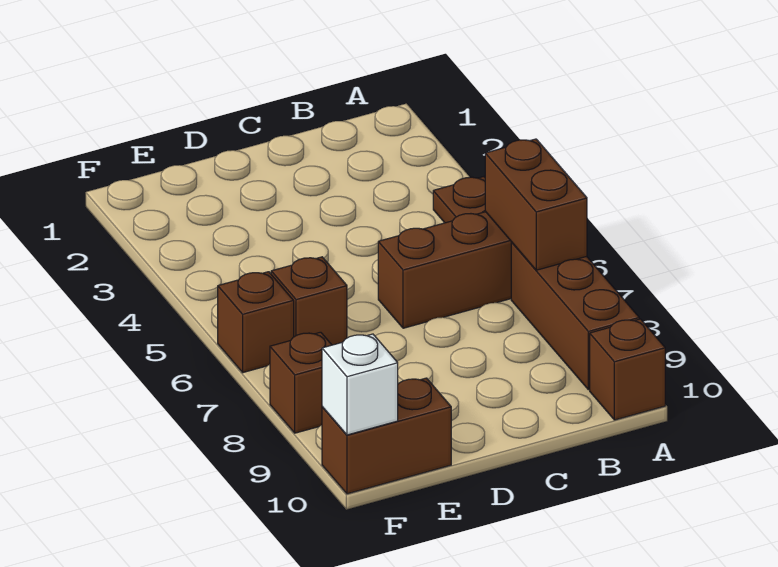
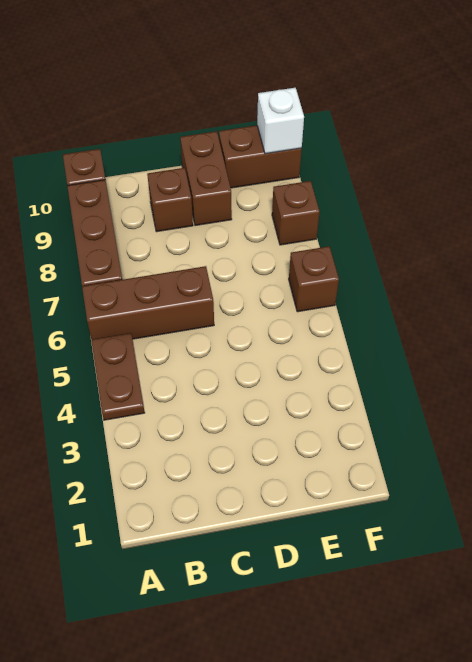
brown brick A6:A7 level 2 -> brown brick D9:D10 level 1
brown brick E6 level 1 -> brown brick C9 level 1

